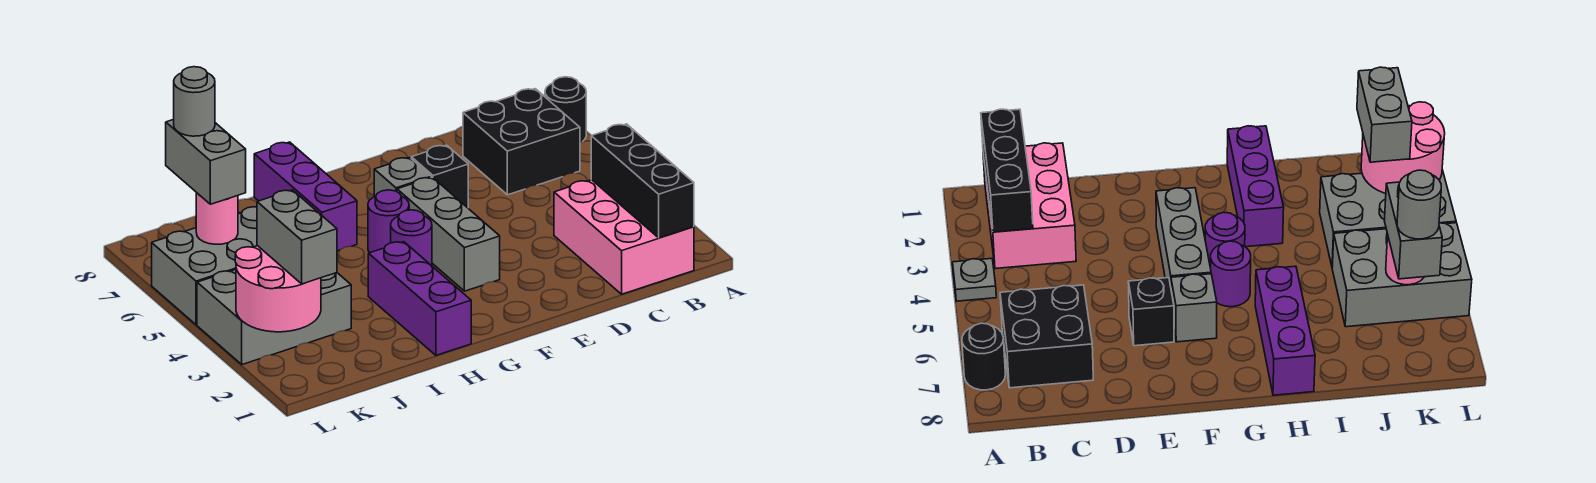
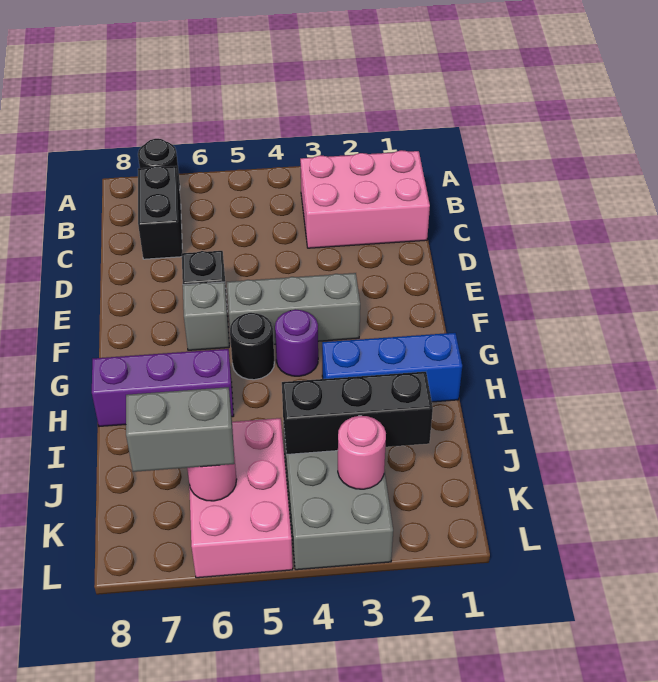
grey plate A4 level 1 -> none
black brick B1:B3 level 2 -> black brick J2:J4 level 2
black brick B6:C7 level 1 -> black brick B7:C7 level 1
purple round brick G5 level 1 -> black round brick G5 level 1
purple brick H1:H3 level 1 -> blue brick H1:H3 level 1
grey brick J5:L6 level 1 -> pink brick J5:L6 level 1
pink round brick K2:L3 level 2 -> pink round brick K3 level 2
grey brick K2:K3 level 3 -> none
grey round brick K7 level 4 -> none

